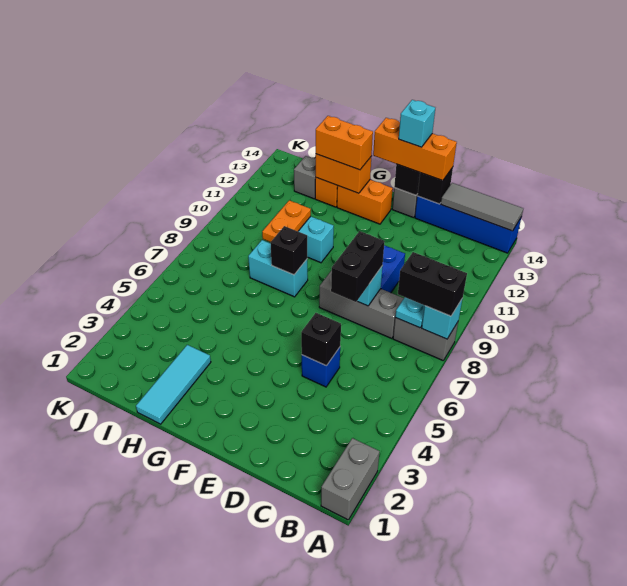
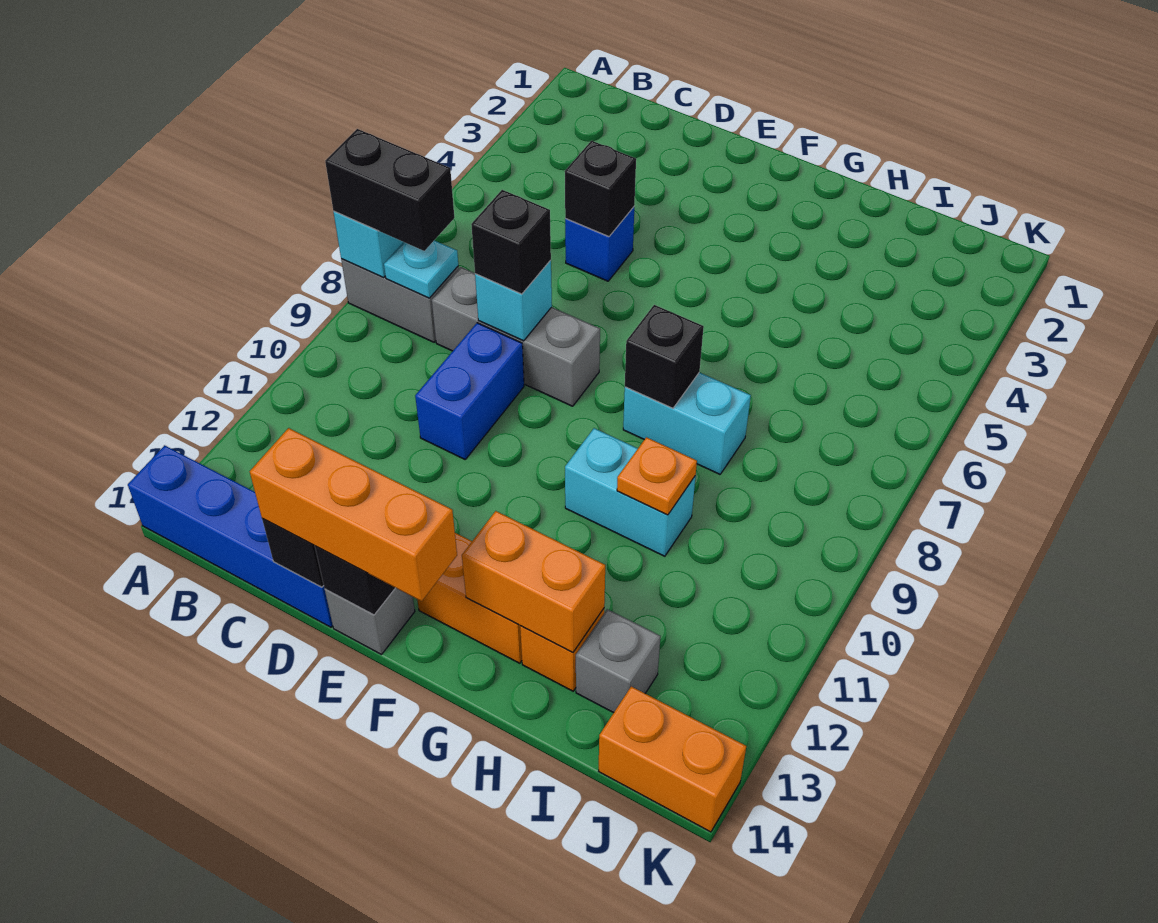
grey brick A1:A2 level 1 -> none
grey tile A14:C14 level 2 -> none
black brick D7:D8 level 3 -> black brick D8 level 3
cyan brick E14 level 4 -> none
orange brick G13:H13 level 3 -> orange brick J14:K14 level 1
cyan tile H1:H3 level 1 -> none
orange plate H9:H10 level 2 -> orange plate H10 level 2

